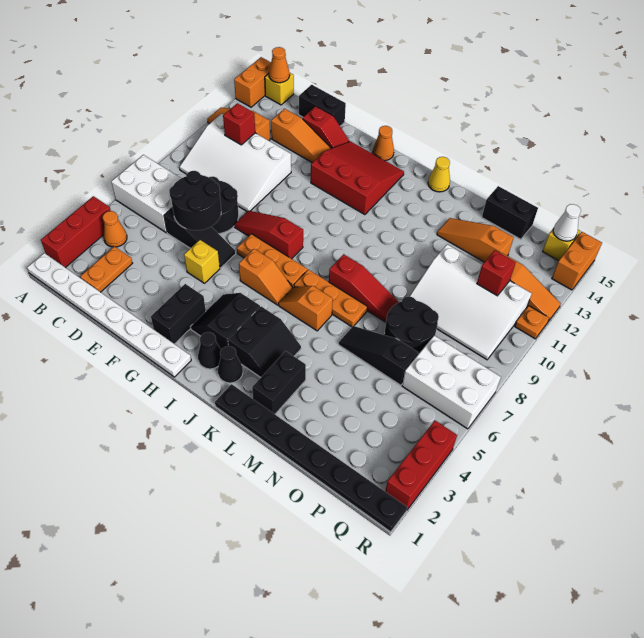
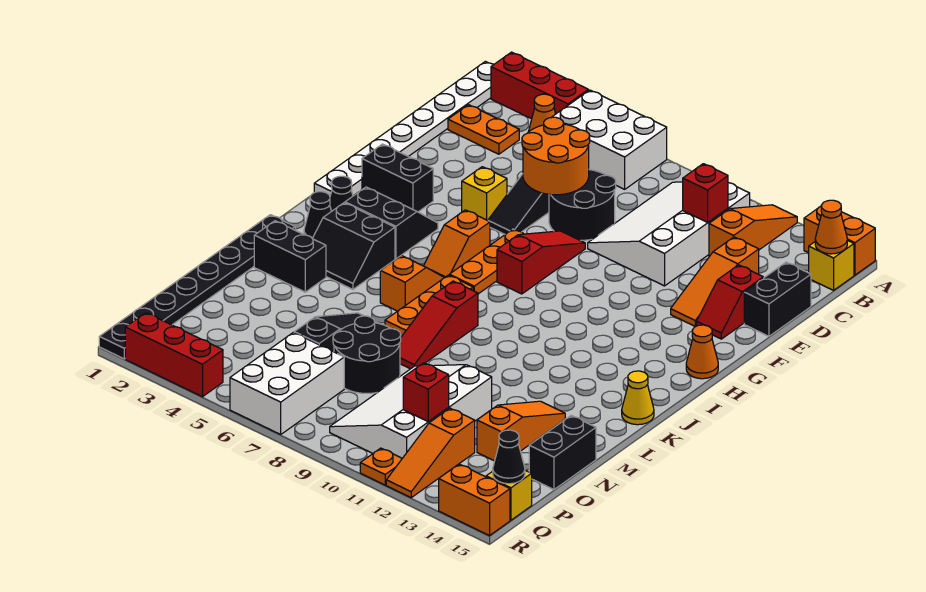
white brick A6:C7 level 1 -> white brick A5:B7 level 1
black round brick D6:E7 level 2 -> orange round brick D6:E7 level 2
red slope G12:I14 level 1 top 12 -> none
white cone Q15 level 2 -> black cone Q15 level 2

